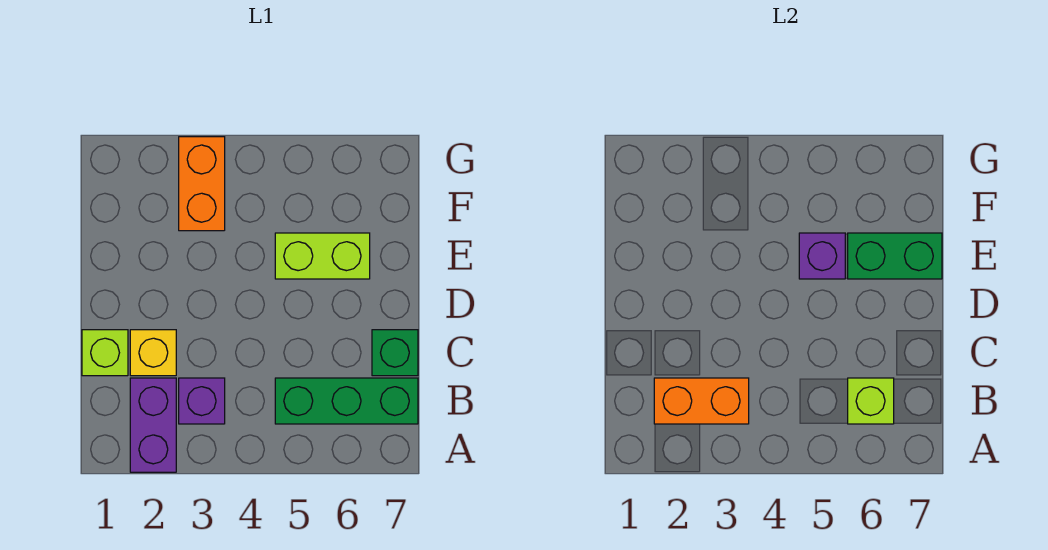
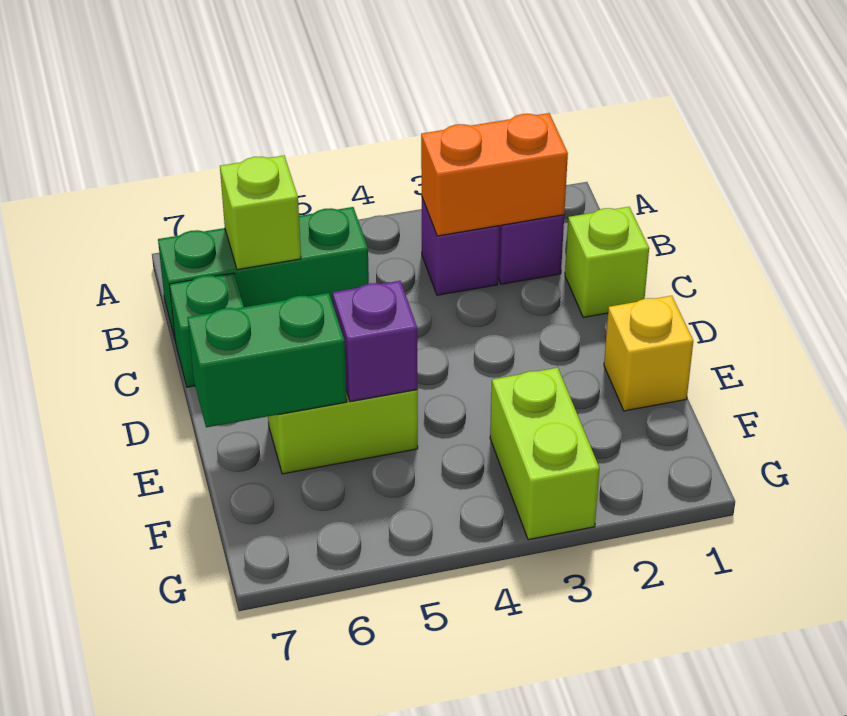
yellow brick C2 level 1 -> yellow brick E1 level 1
orange brick F3:G3 level 1 -> lime brick F3:G3 level 1

